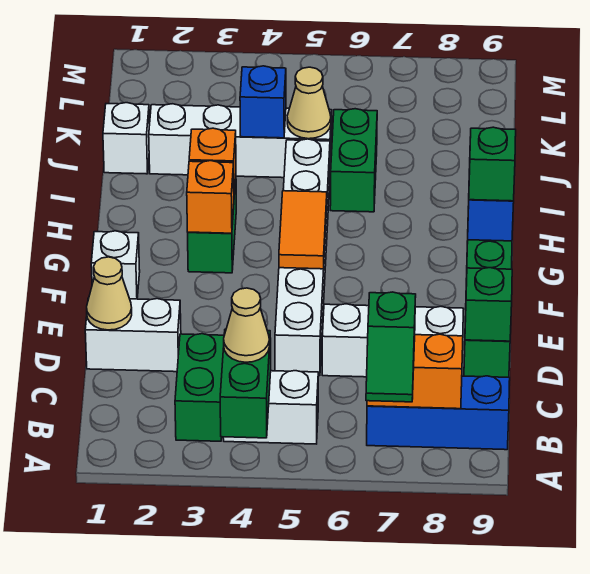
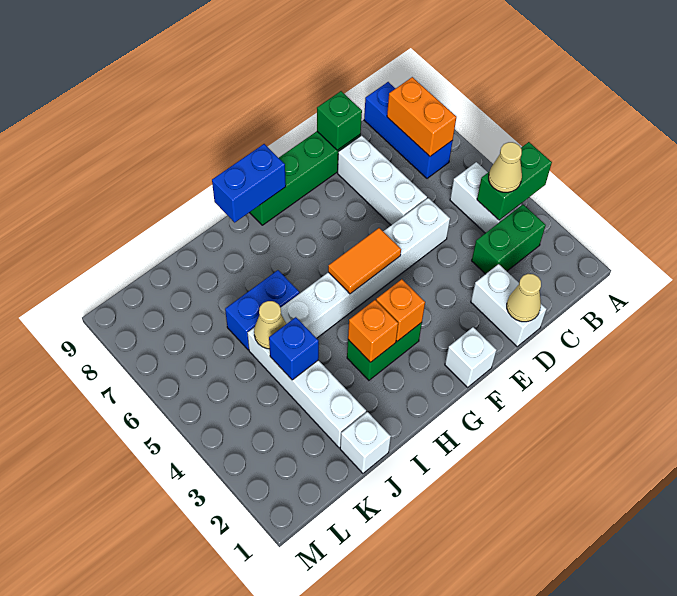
green slope A7:B7 level 3 top B -> none
green brick G9 level 3 -> none
green brick I6:J6 level 1 -> blue brick I6:J6 level 1

